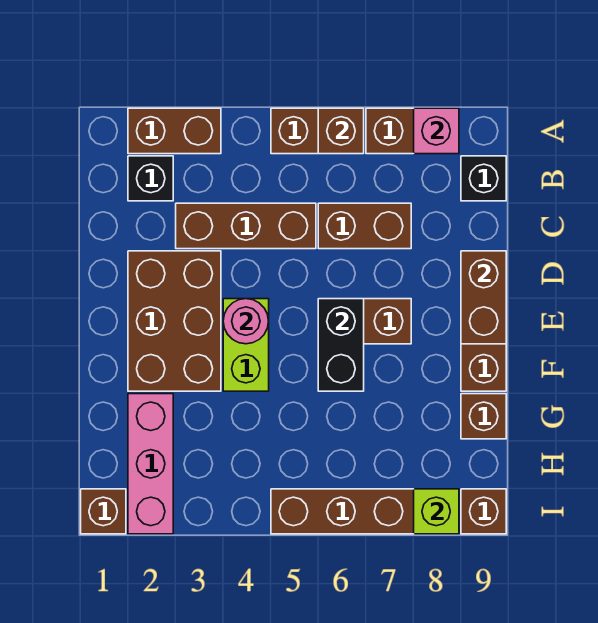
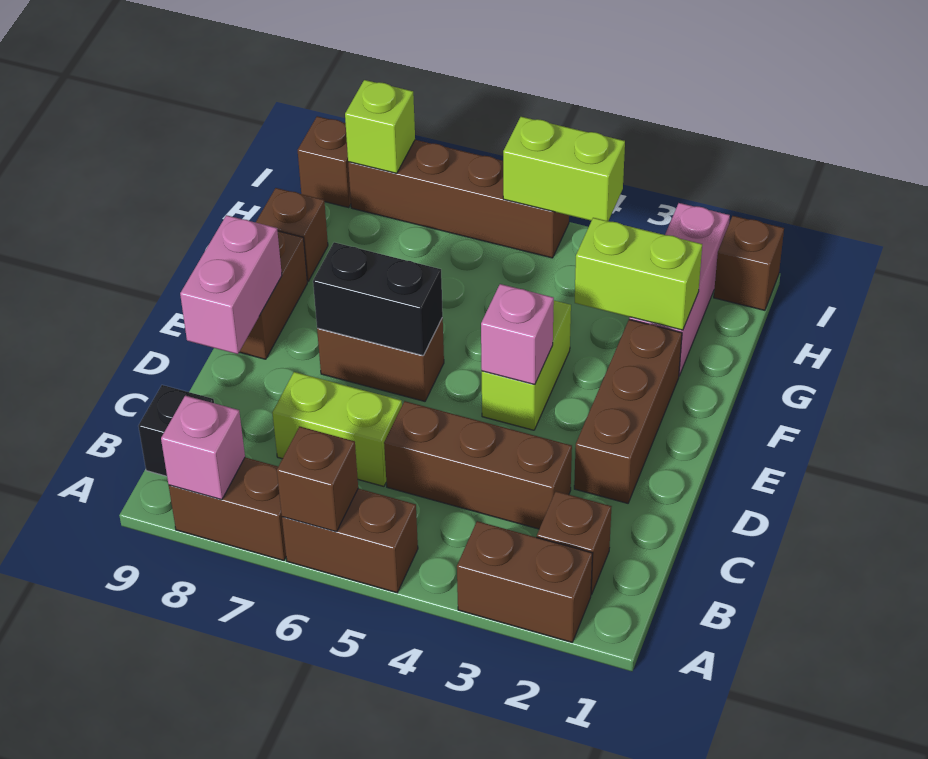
black brick B2 level 1 -> brown brick B2 level 1
brown brick C6:C7 level 1 -> lime brick C6:C7 level 1
brown brick D2:F3 level 1 -> brown brick D2:F2 level 1
brown brick D9:E9 level 2 -> pink brick D9:E9 level 2
pink round brick E4 level 2 -> pink brick E4 level 2
black brick E6:F6 level 2 -> black brick E6:E7 level 2
none -> lime brick G2:G3 level 2
none -> lime brick I4:I5 level 2

